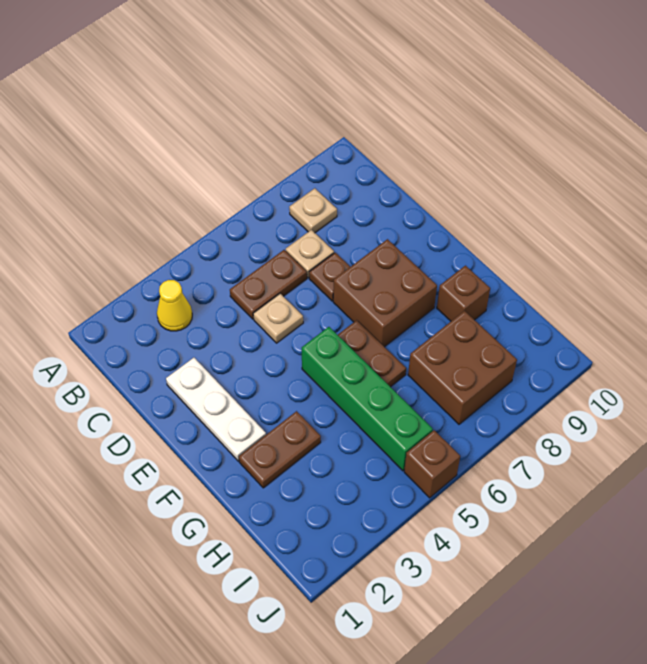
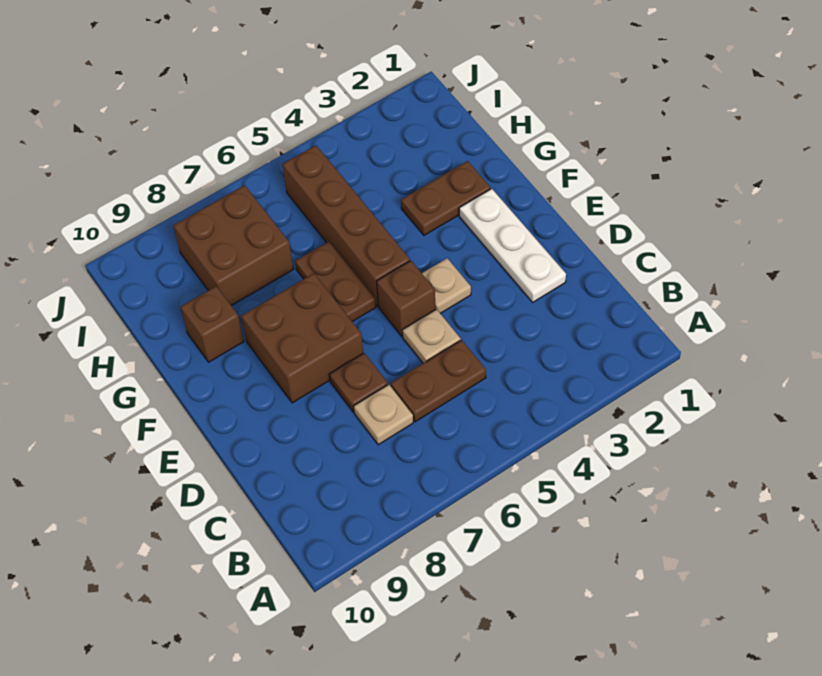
yellow cone B3 level 1 -> none
tan plate B8 level 1 -> tan plate E4 level 1
green brick F5:I5 level 1 -> brown brick F5:I5 level 1
brown brick J5 level 1 -> brown brick E5 level 1

